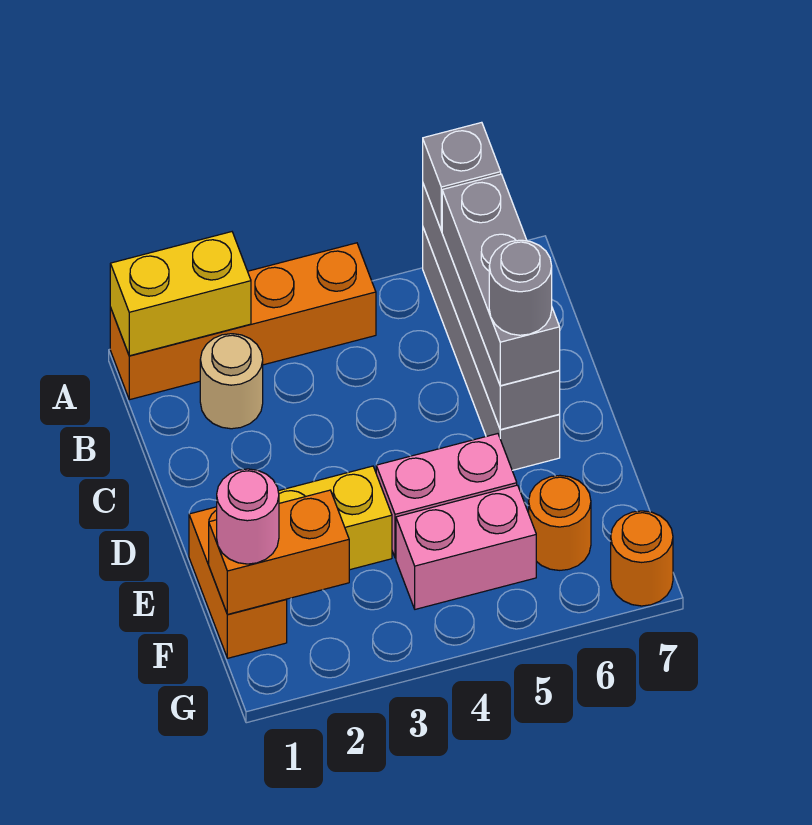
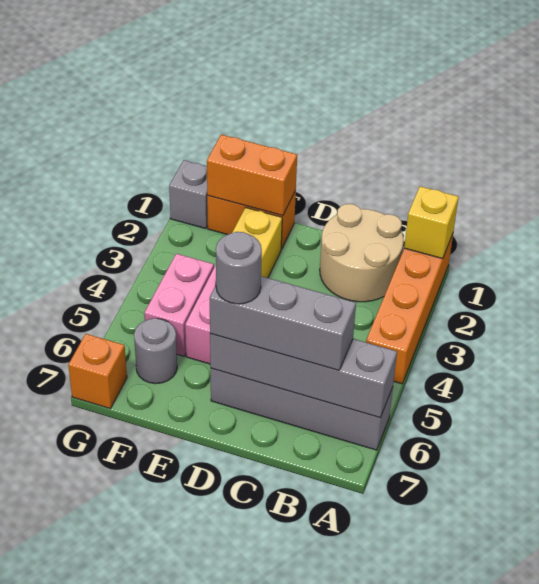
yellow brick A1:A2 level 2 -> yellow brick A1 level 2
grey brick A6 level 3 -> grey brick G1 level 1
tan round brick B2 level 1 -> tan round brick B1:C2 level 1
orange brick F1:F2 level 2 -> orange brick E1:F1 level 2
pink round brick F1 level 3 -> none
orange round brick F6 level 1 -> grey round brick F6 level 1
orange round brick G7 level 1 -> orange brick G7 level 1

